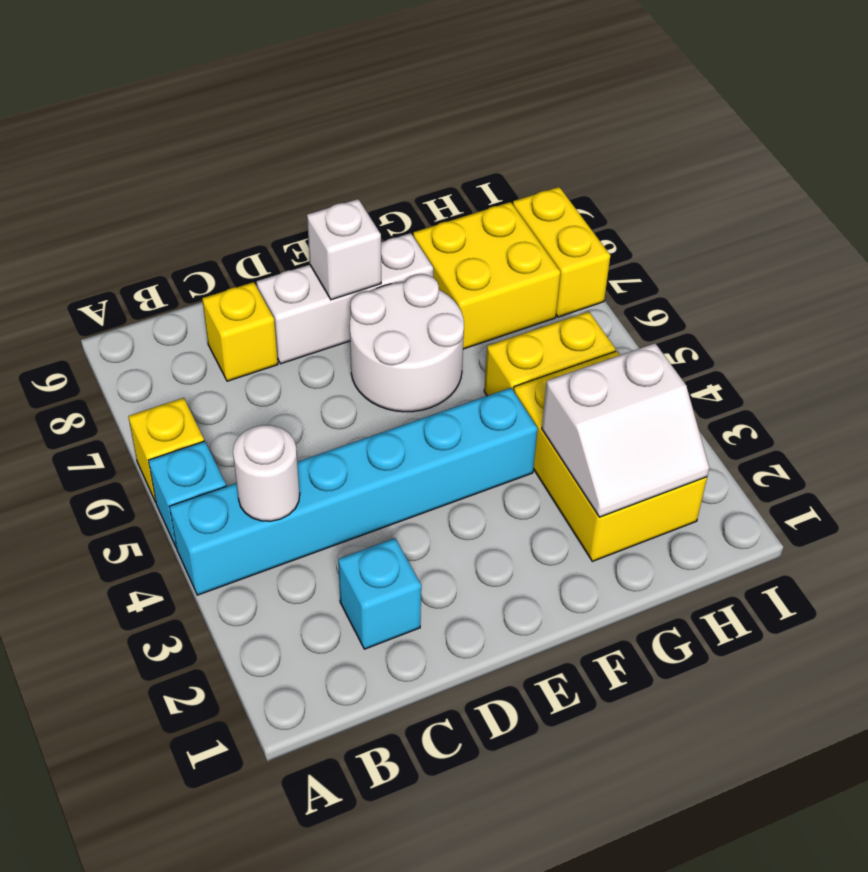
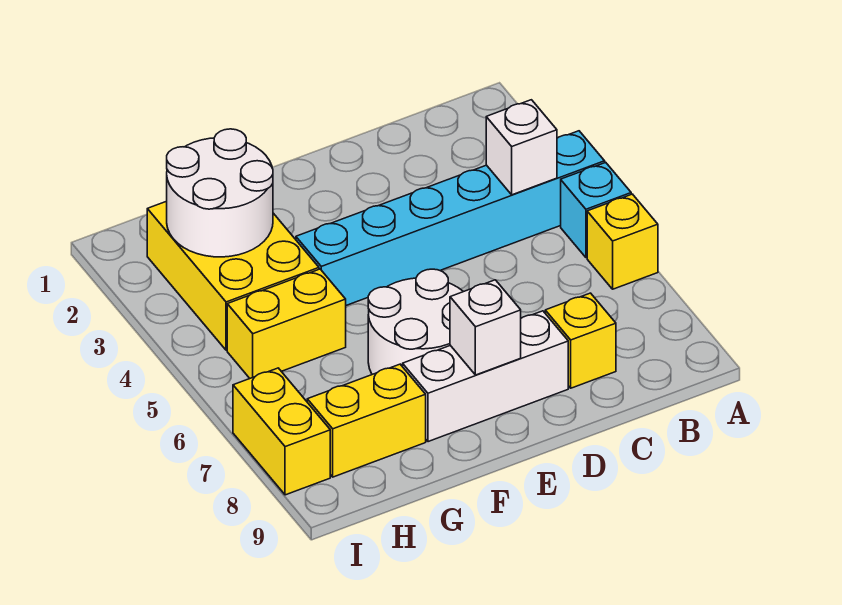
white round brick B4 level 2 -> white brick B4 level 2
cyan brick C2 level 1 -> none
white slope G2:H3 level 2 top 3 -> white round brick G2:H3 level 2
yellow brick G7:H8 level 1 -> yellow brick G8:H8 level 1

